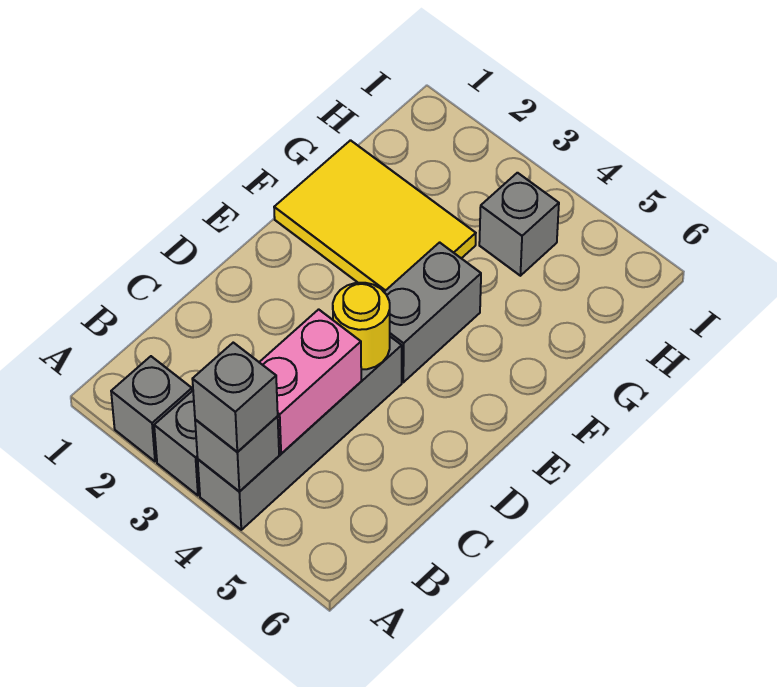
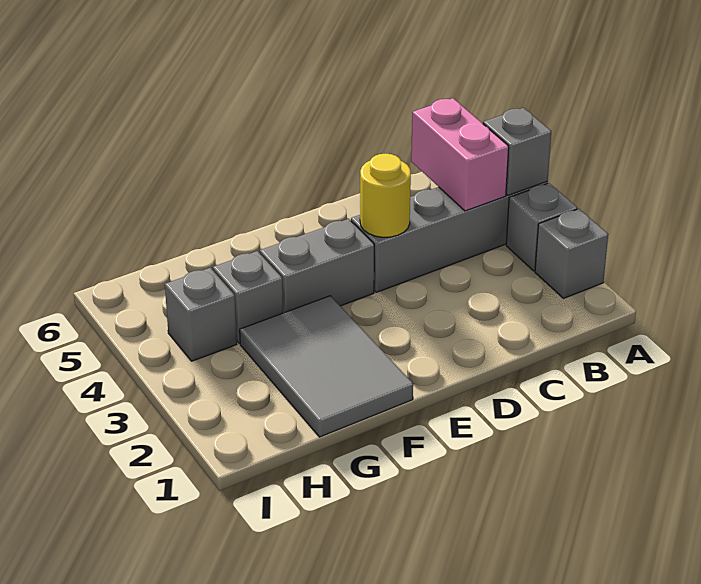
grey brick A4 level 3 -> grey brick G4 level 1
pink brick B4:C4 level 2 -> pink brick B4:B5 level 2
yellow tile F1:G3 level 1 -> grey tile F1:G3 level 1

